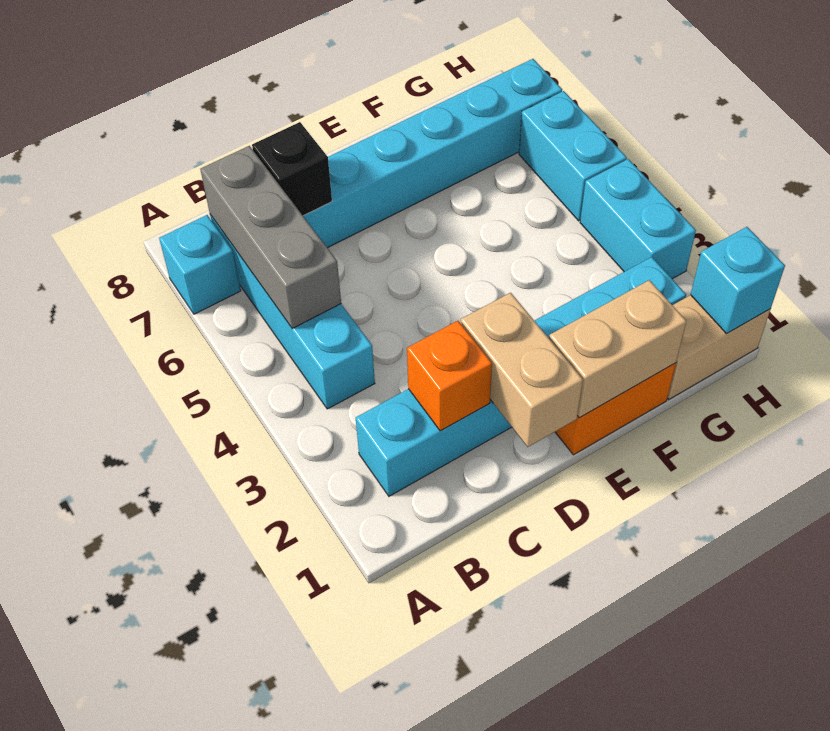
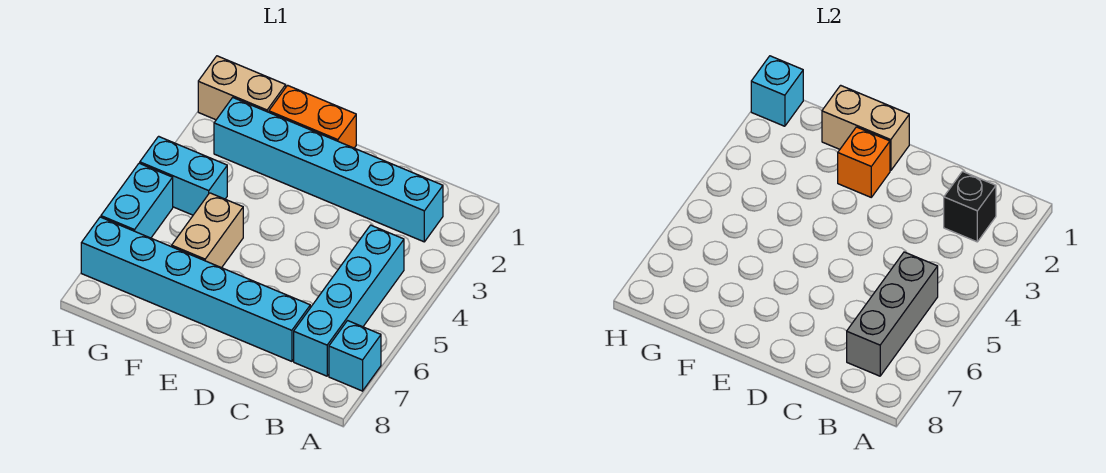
orange brick C2 level 2 -> orange brick E2 level 2
black brick C7 level 2 -> black brick B2 level 2
tan brick D1:D2 level 2 -> tan brick F5:F6 level 1
cyan brick H3:H4 level 1 -> cyan brick G4:H4 level 1

